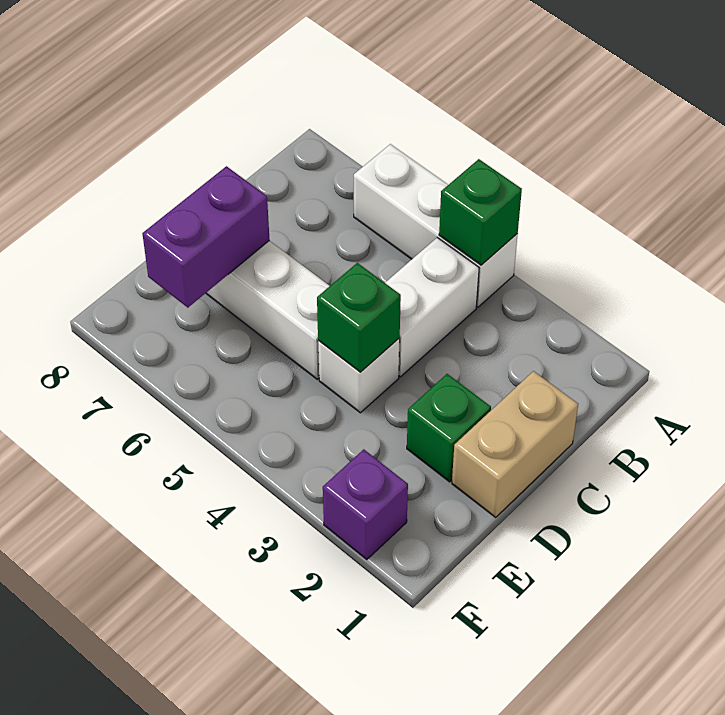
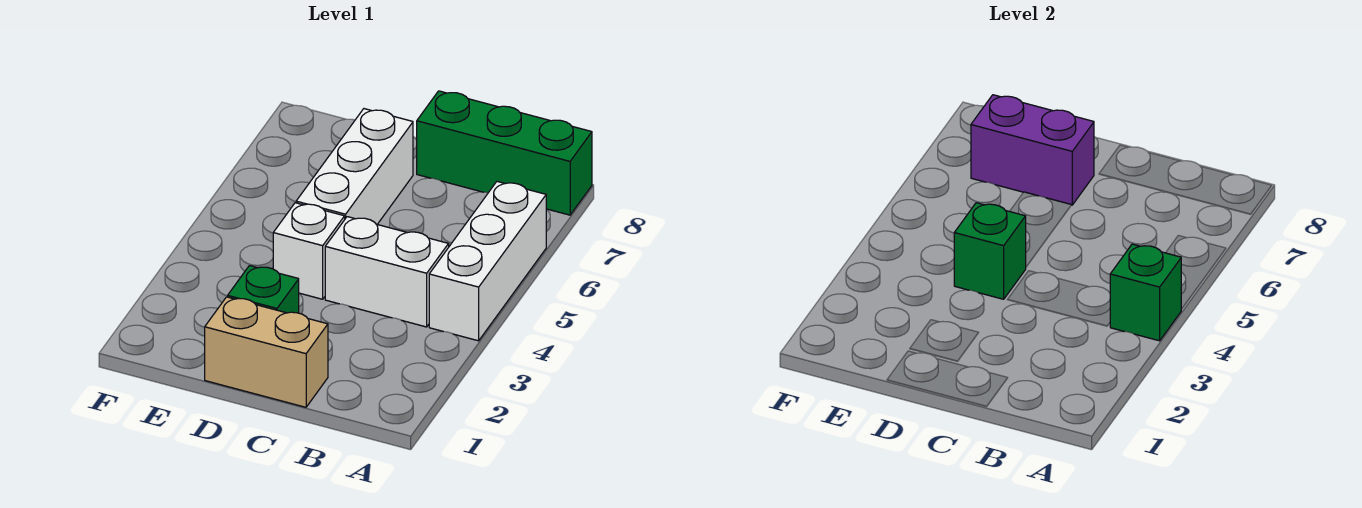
none -> green brick A8:C8 level 1
purple brick F2 level 1 -> none

